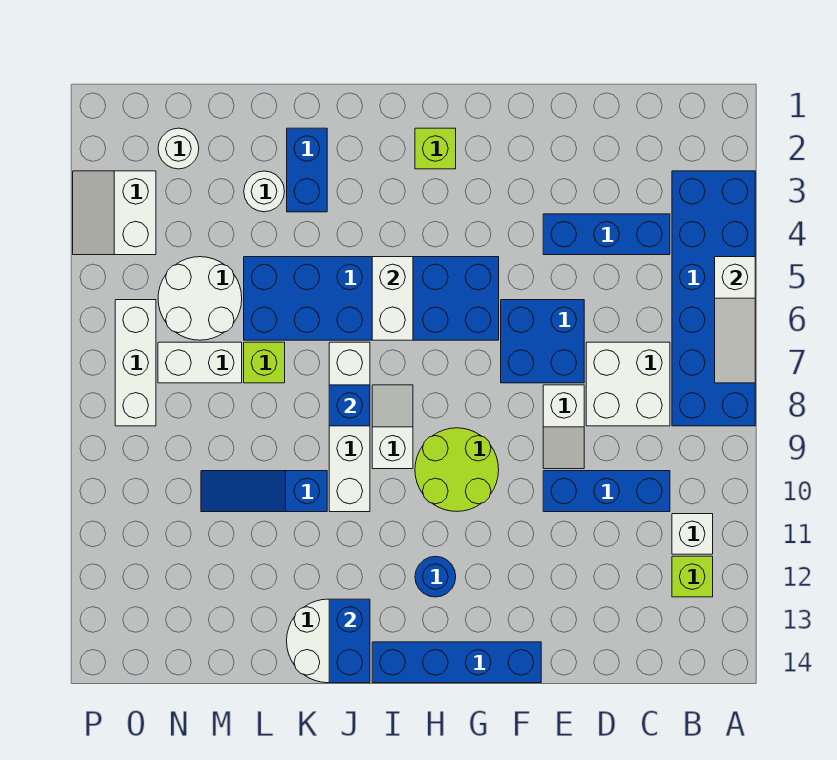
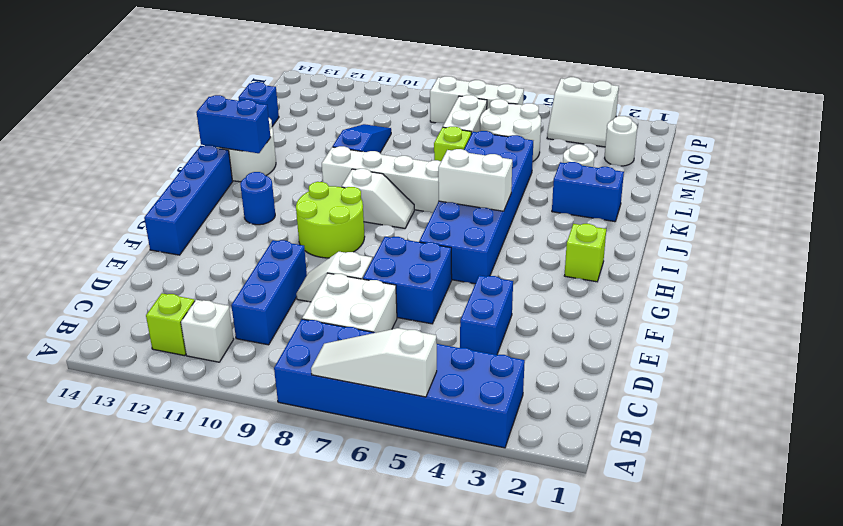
blue brick C4:E4 level 1 -> blue brick D4:E4 level 1
blue brick J8 level 2 -> blue brick M14 level 1
white slope O3:P4 level 1 top O -> white slope O3:P4 level 1 top P

